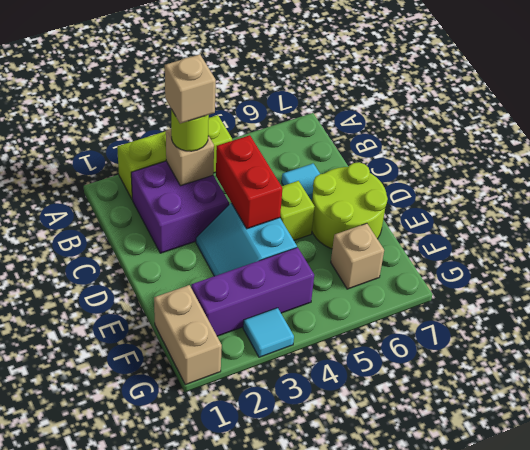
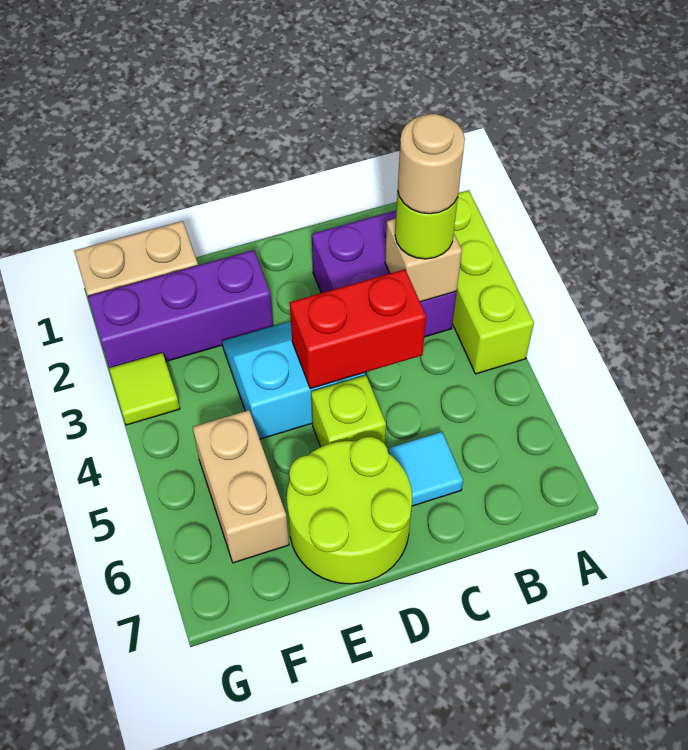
tan brick B3 level 4 -> tan round brick B3 level 4
purple brick F2:F4 level 1 -> purple brick E2:G2 level 1
tan brick F6 level 1 -> tan brick F5:F6 level 1
cyan tile G3 level 1 -> lime tile G3 level 1

